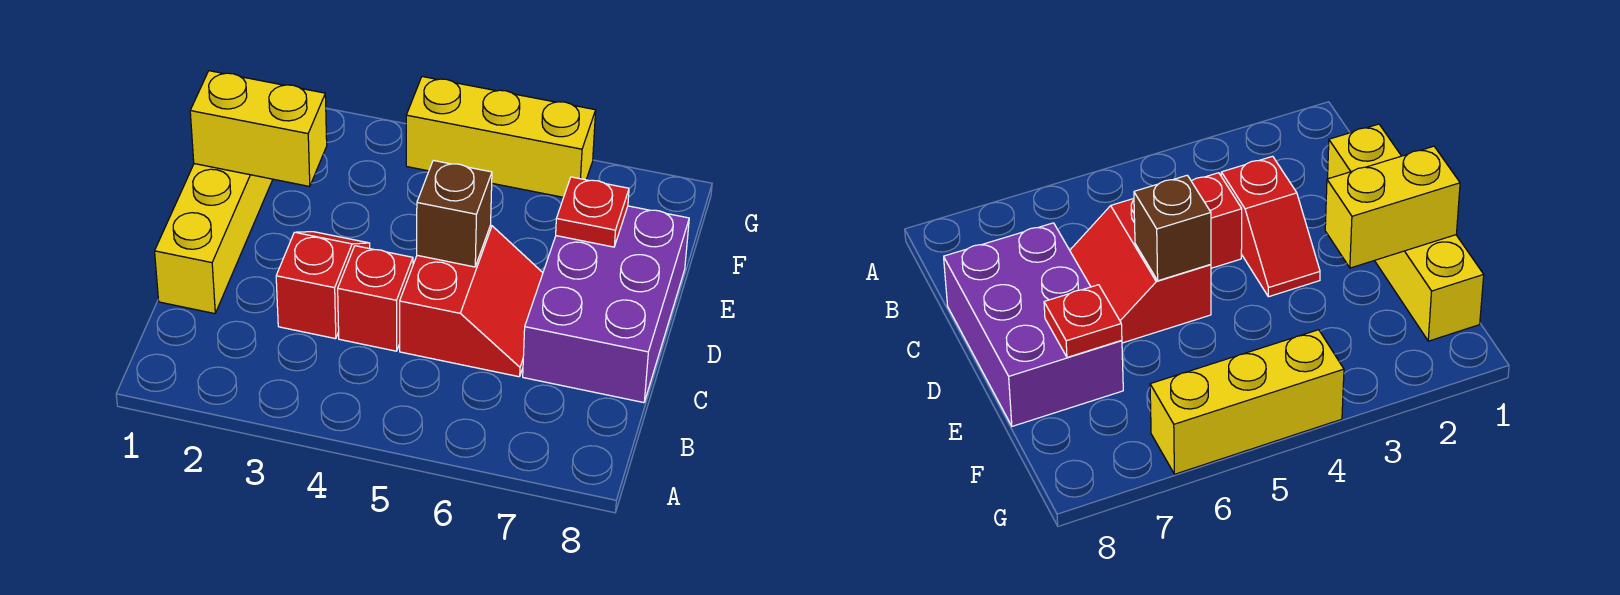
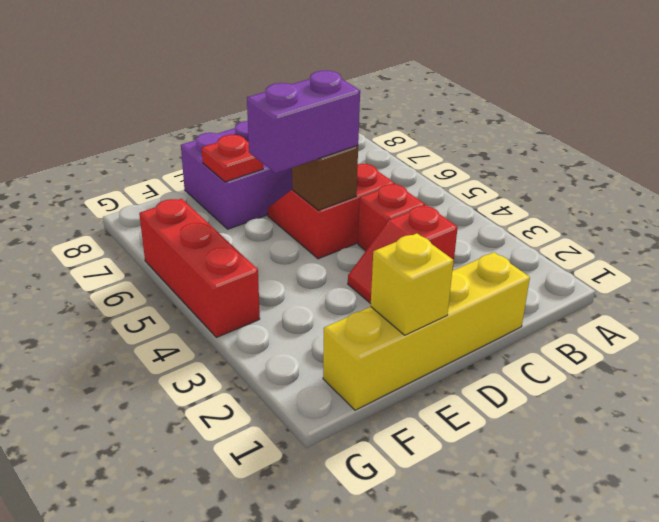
none -> purple brick D5:E5 level 3
yellow brick E1:E2 level 2 -> yellow brick E1 level 2
yellow brick G4:G6 level 1 -> red brick G4:G6 level 1

